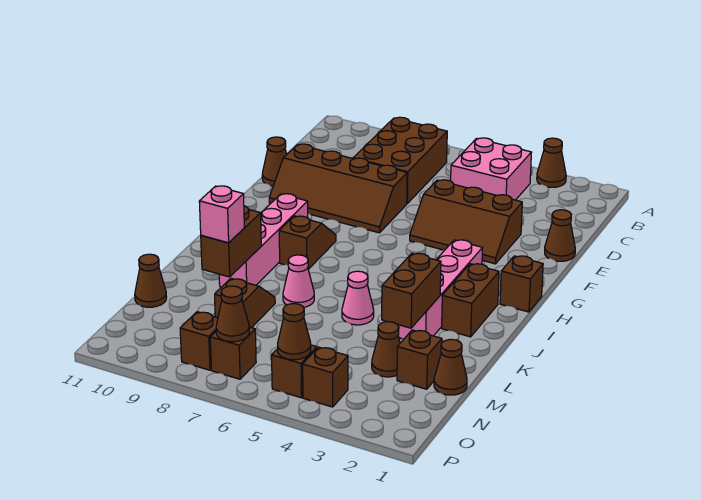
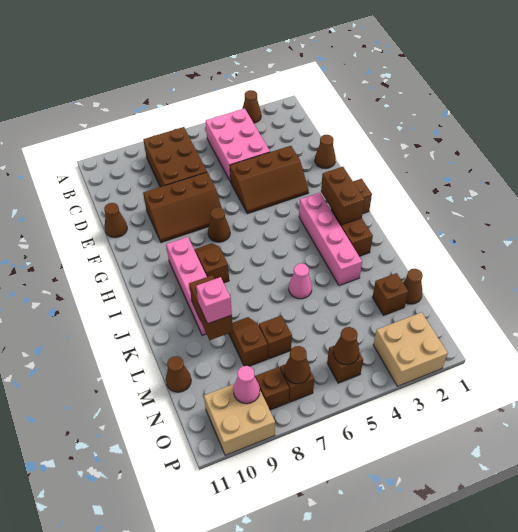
pink brick B4:C5 level 1 -> pink brick B4:D5 level 1
brown slope E7:F10 level 1 top E -> brown slope E7:F9 level 1 top E
brown brick K3:L3 level 2 -> brown brick H2:I2 level 2
pink cone K7 level 1 -> pink cone O9 level 2
brown cone M3 level 1 -> brown cone G7 level 1
none -> tan brick O2:P3 level 1
brown brick O4 level 1 -> brown brick M7 level 1
none -> tan brick O9:P10 level 1

